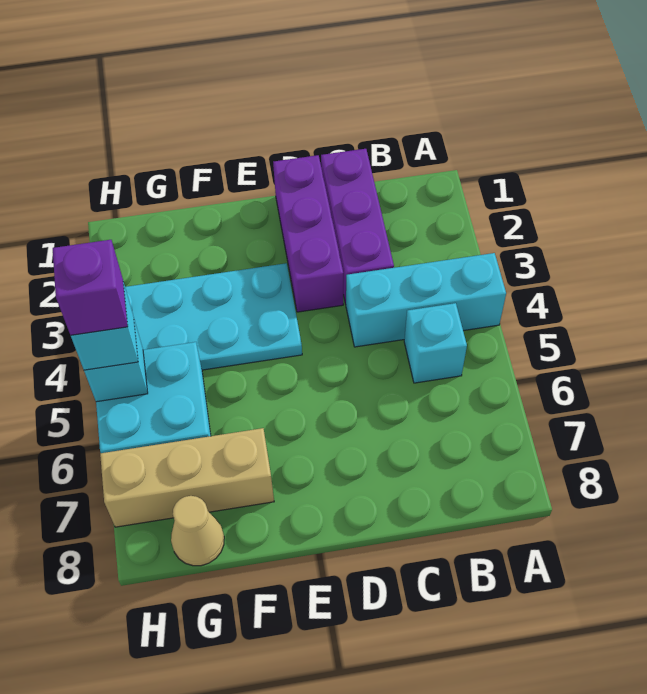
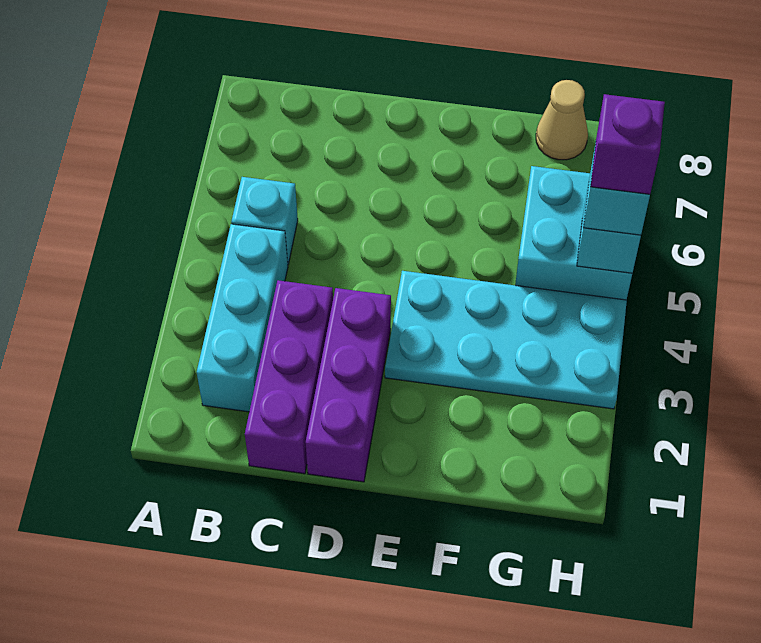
cyan brick A4:C4 level 1 -> cyan brick B2:B4 level 1
tan brick F7:H7 level 1 -> none

